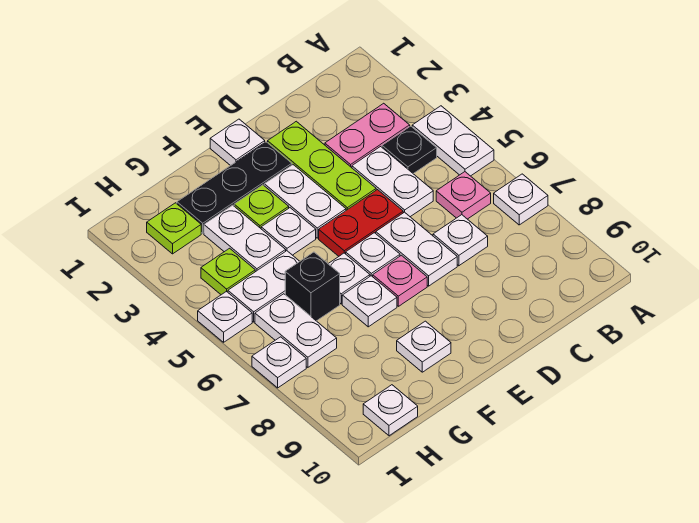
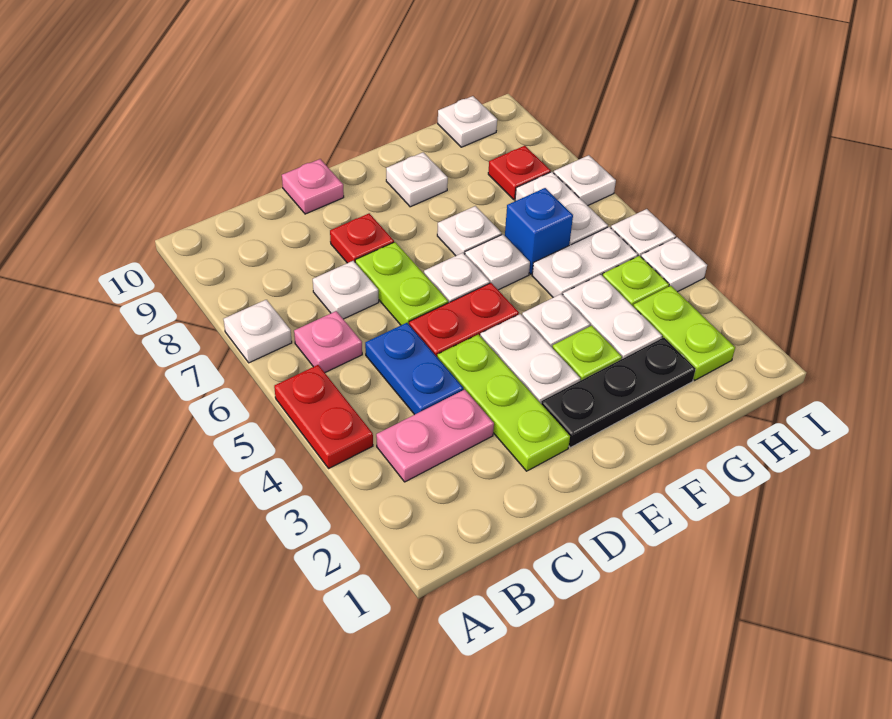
white plate A4:A5 level 1 -> red plate A4:A5 level 1
black plate B4 level 1 -> none
white plate C4:C5 level 1 -> blue plate C4:C5 level 1
white plate D6:D7 level 1 -> lime plate D6:D7 level 1
none -> red plate D8 level 1
white plate E1 level 1 -> white plate I4 level 1
pink plate E7 level 1 -> pink plate D10 level 1
black brick G6 level 1 -> blue brick G6 level 1
lime plate H2 level 1 -> lime plate H2:H3 level 1
none -> red plate H8 level 1

